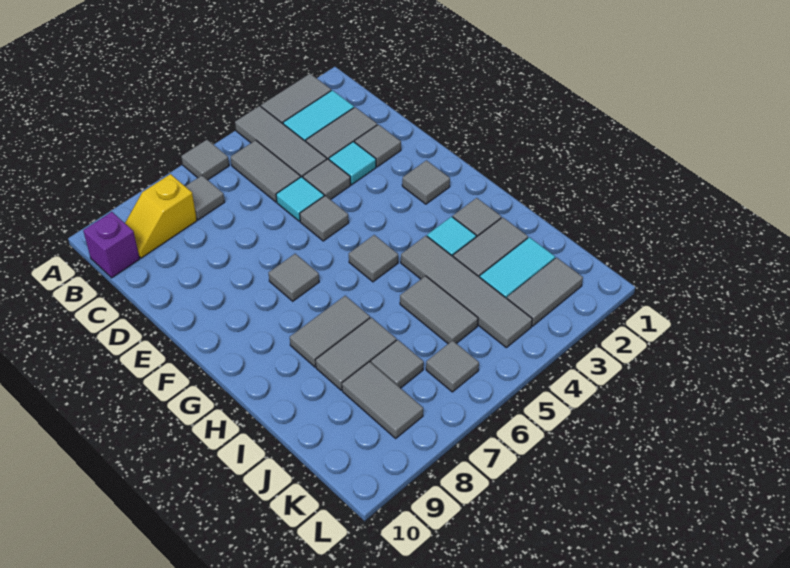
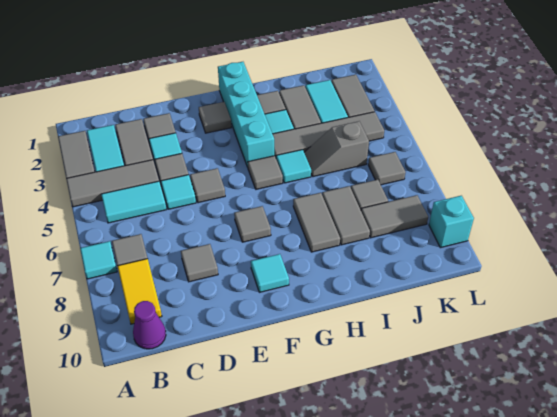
grey tile A6 level 1 -> grey tile D8 level 1
none -> cyan tile A7 level 1
grey tile B5:C5 level 1 -> cyan tile B5:C5 level 1
yellow slope B8:B9 level 1 top 8 -> yellow tile B8:B9 level 1
purple brick B10 level 1 -> purple cone B10 level 1
none -> cyan tile F9 level 1
none -> cyan brick G1:G4 level 1
none -> cyan tile H5 level 1
grey tile I5:J5 level 1 -> grey slope I5:J5 level 1 top J
none -> cyan brick L9 level 1

